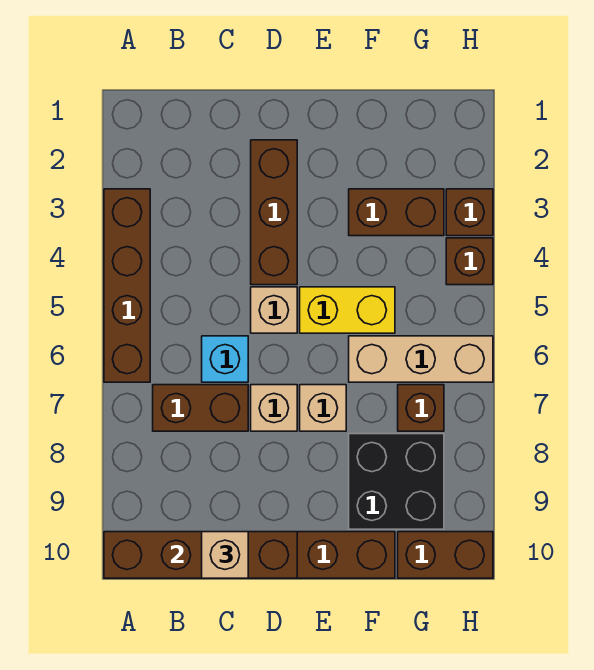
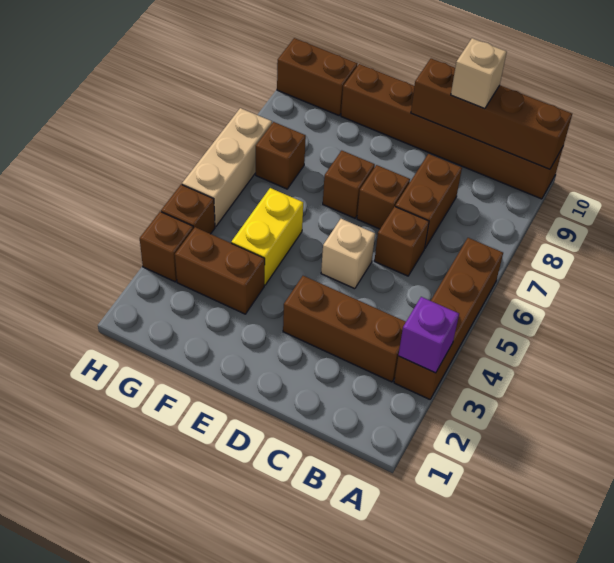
none -> purple brick A3 level 2
brown brick B7:C7 level 1 -> brown brick C7:C8 level 1
cyan brick C6 level 1 -> brown brick C6 level 1
brown brick D2:D4 level 1 -> brown brick B3:D3 level 1
tan brick D7 level 1 -> brown brick D7 level 1
yellow brick E5:F5 level 1 -> yellow brick F4:F5 level 1
tan brick E7 level 1 -> brown brick E7 level 1
tan brick F6:H6 level 1 -> tan brick H5:H7 level 1
black brick F8:G9 level 1 -> none

